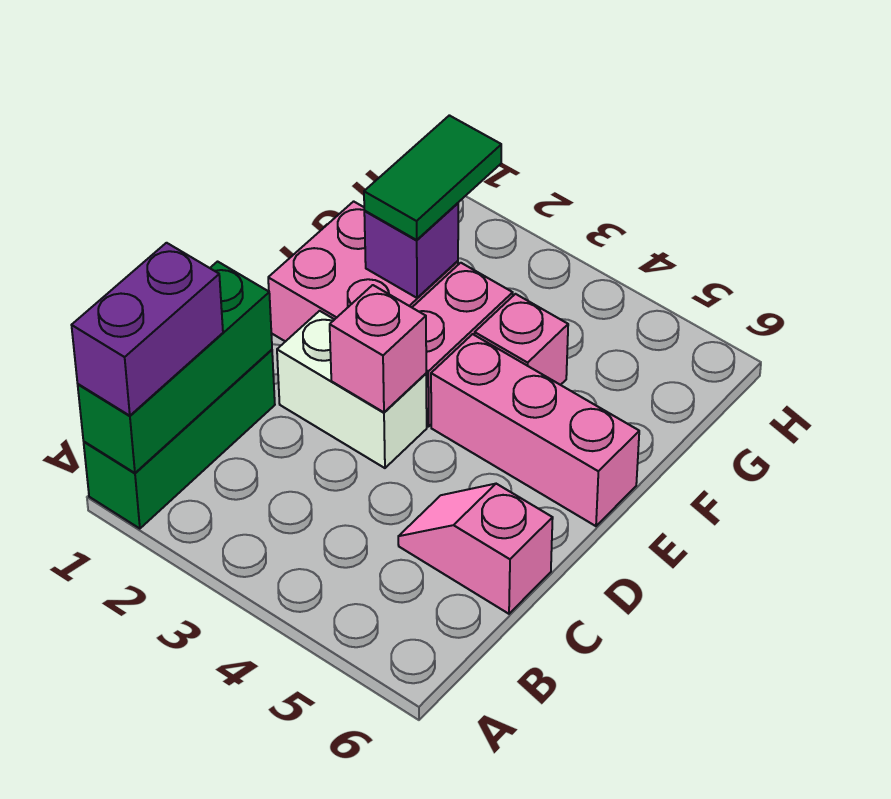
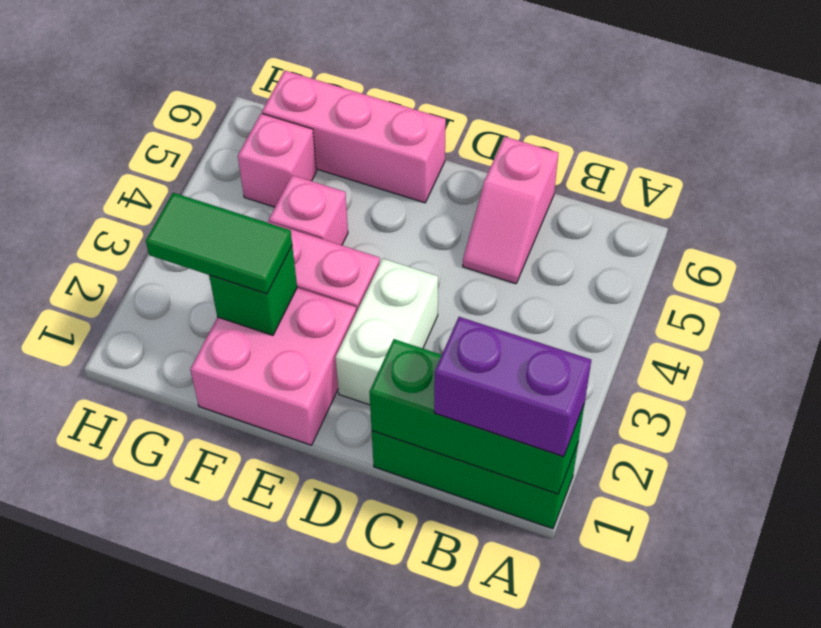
pink brick D3 level 2 -> pink brick G5 level 1
pink brick E4:E6 level 1 -> pink brick E6:G6 level 1
purple brick F2 level 2 -> green brick F2 level 2

